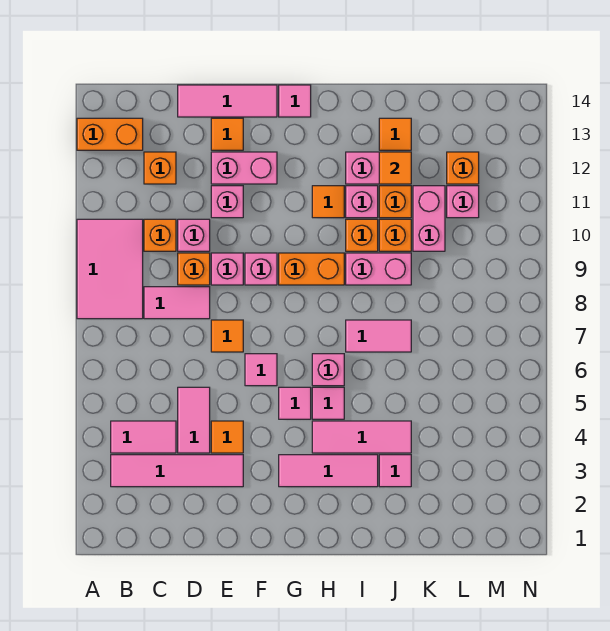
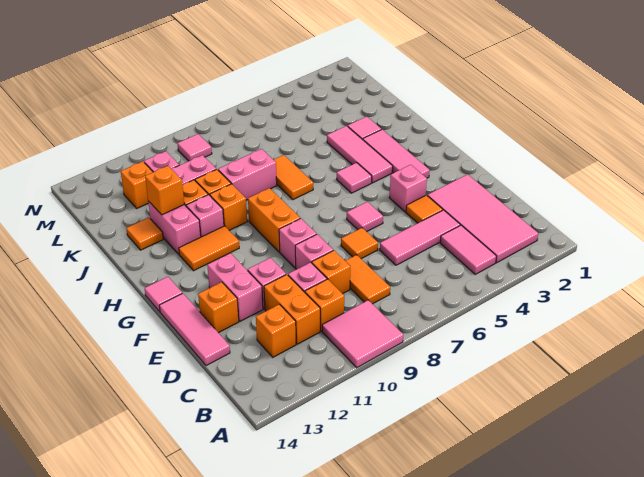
pink tile A8:B10 level 1 -> pink tile A9:B10 level 1
orange brick A13:B13 level 1 -> orange brick C11:D11 level 1
pink tile B3:E3 level 1 -> pink tile B2:E3 level 1
pink tile C8:D8 level 1 -> orange tile C8:D8 level 1
pink tile D4:D5 level 1 -> pink tile D4:D6 level 1
orange tile E13 level 1 -> orange brick E13 level 1
pink tile G5 level 1 -> pink tile M9 level 1
pink brick H6 level 1 -> pink brick F4 level 1
orange tile H11 level 1 -> orange tile H11:H12 level 1
pink tile I7:J7 level 1 -> orange tile I7:J7 level 1
pink brick I9:J9 level 1 -> pink brick J8:J9 level 1
orange tile J12 level 2 -> orange brick J12 level 2

